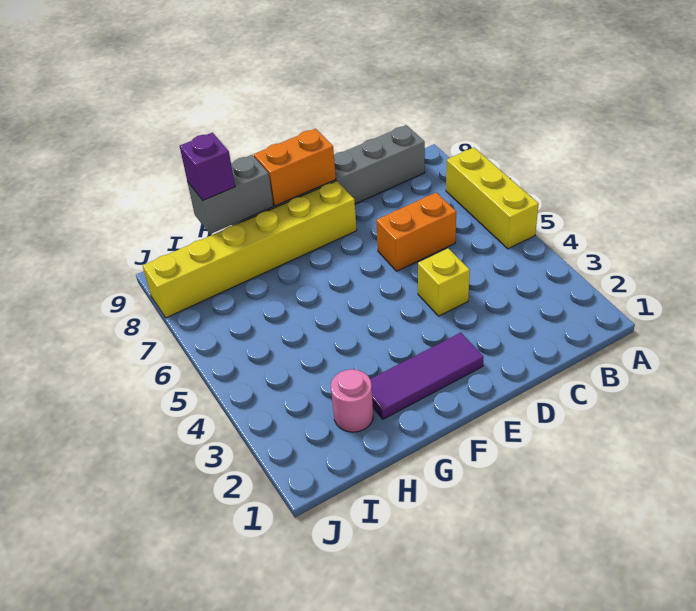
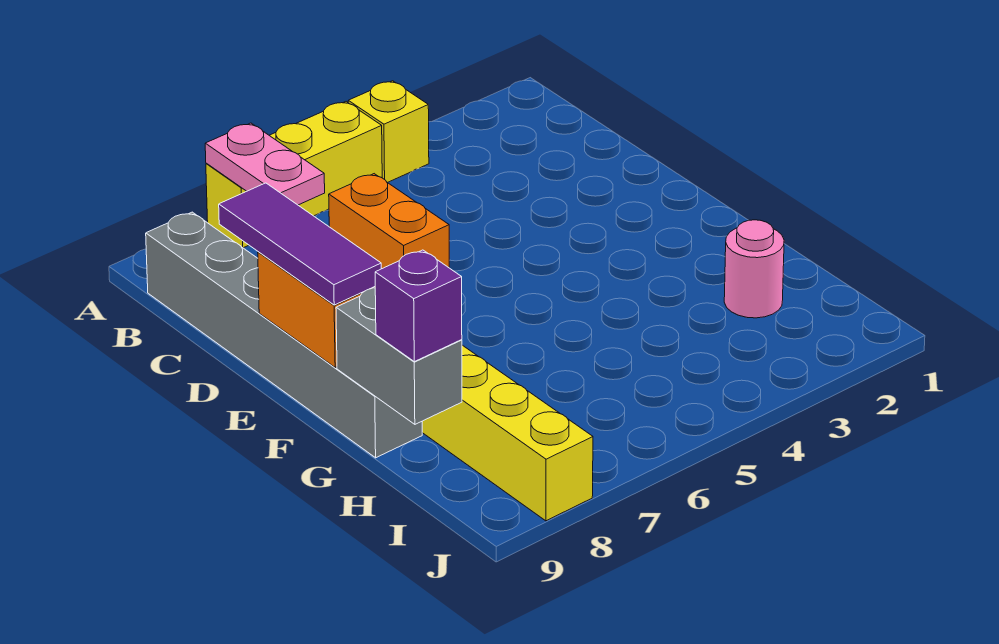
none -> pink plate A7:B7 level 2
yellow brick D4 level 1 -> yellow brick A4 level 1
purple tile E2:G2 level 1 -> purple tile D9:F9 level 3

